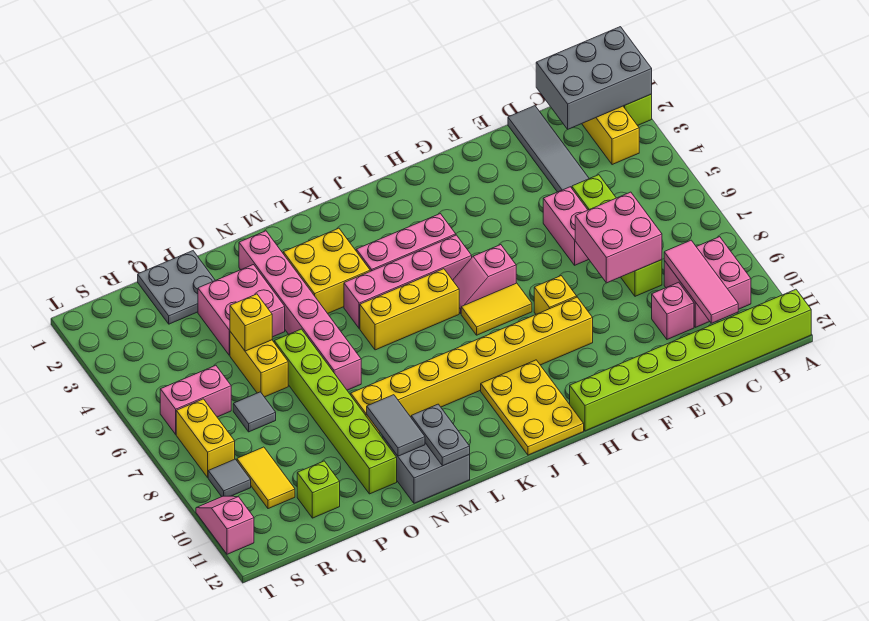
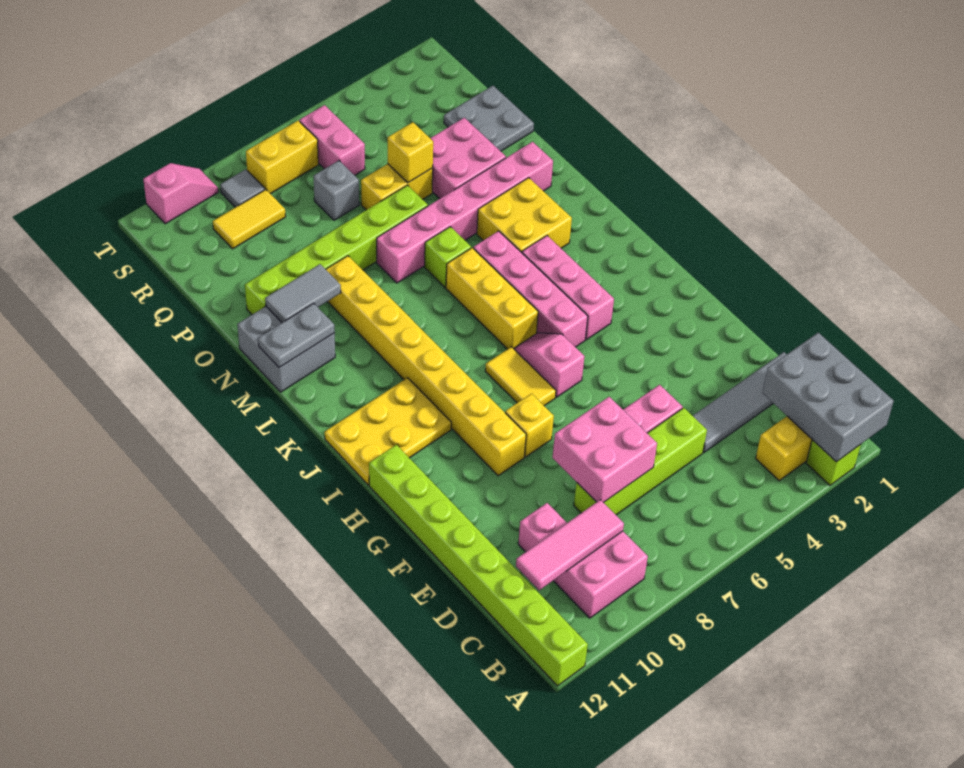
grey tile Q7 level 1 -> grey brick Q7 level 1
lime brick Q11 level 1 -> lime brick M6 level 1

